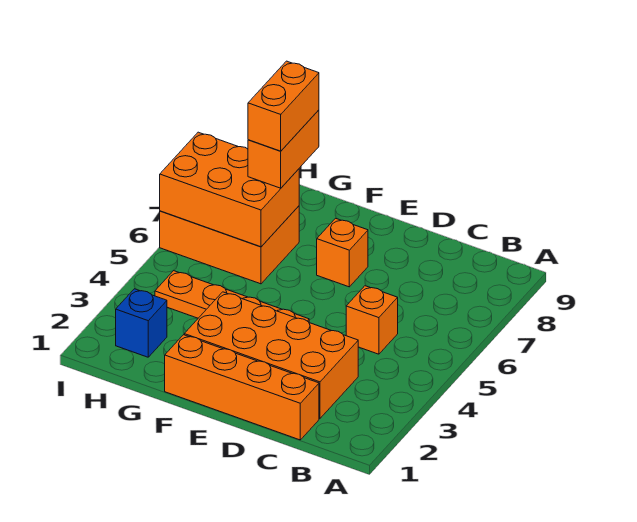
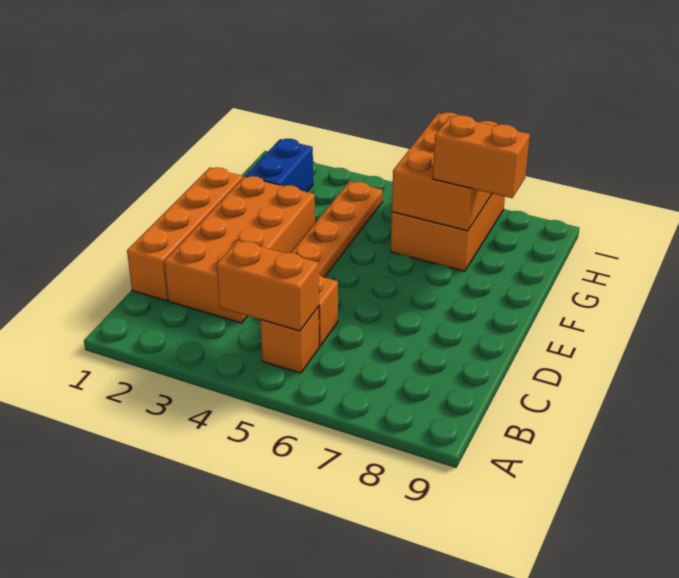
orange brick E7 level 1 -> orange brick B5 level 1
orange brick G7:G8 level 4 -> orange brick B4:B5 level 2
blue brick H2 level 1 -> blue brick G2:H2 level 1

